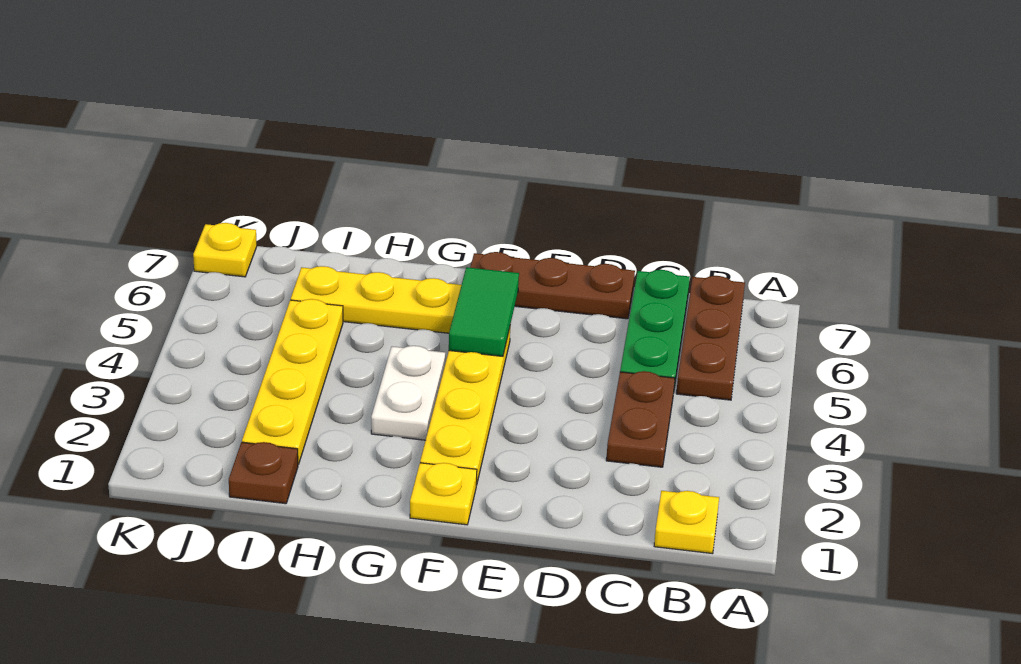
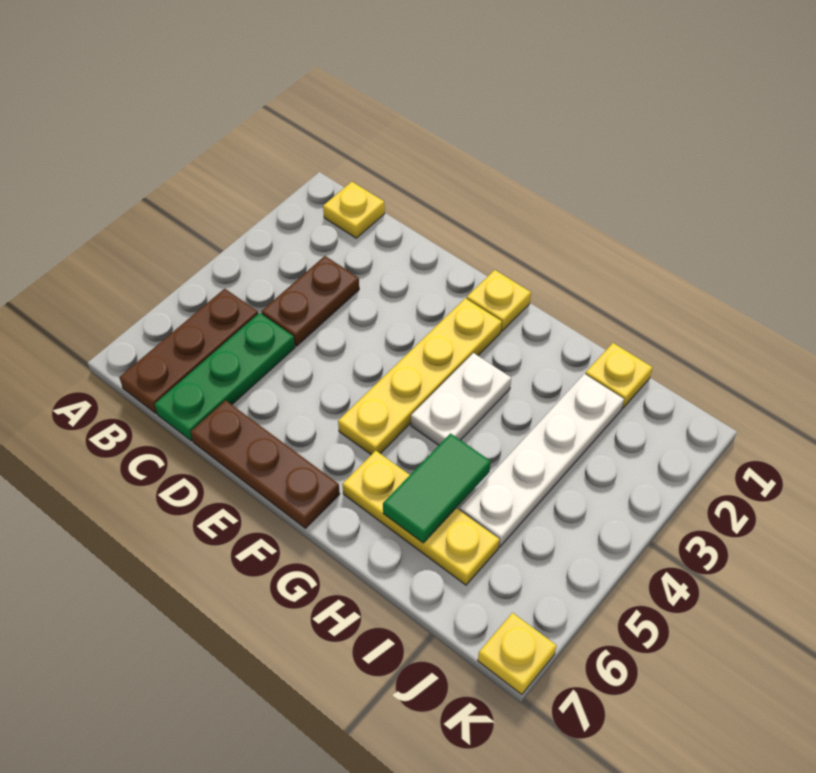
green tile F5:F6 level 2 -> green tile H5:H6 level 2
brown plate I1 level 1 -> yellow plate I1 level 1
yellow plate I2:I5 level 1 -> white plate I2:I5 level 1

